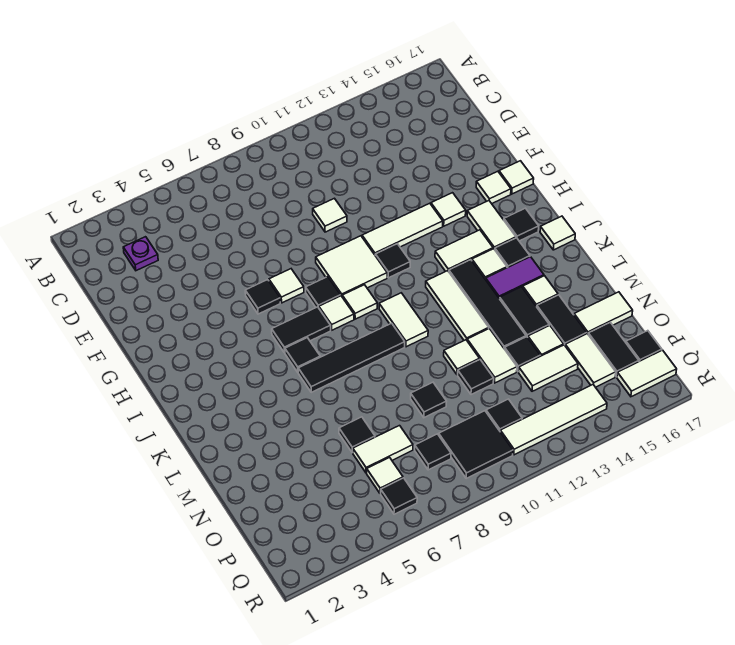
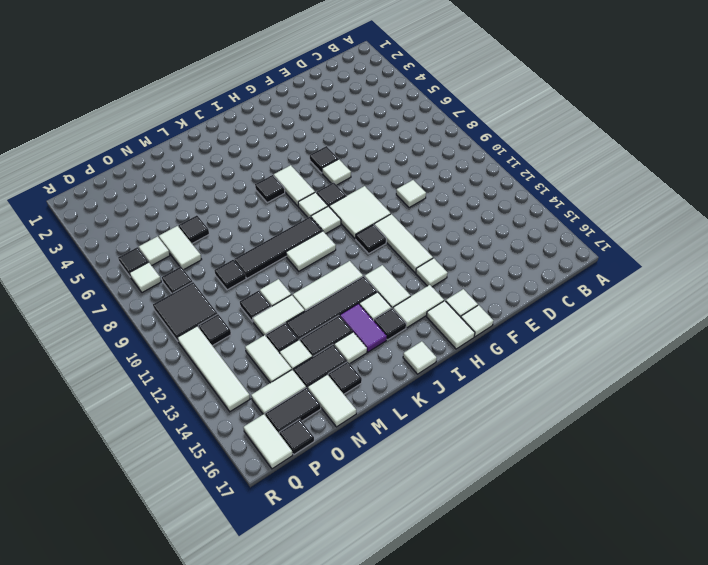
purple plate C3 level 1 -> none
none -> white tile H16:H17 level 1
black tile I6:I7 level 1 -> white tile I6:I7 level 1
black tile I16 level 1 -> black tile M16 level 1
black tile K6:K9 level 1 -> black tile J9:M9 level 1
none -> white tile Q7 level 1

